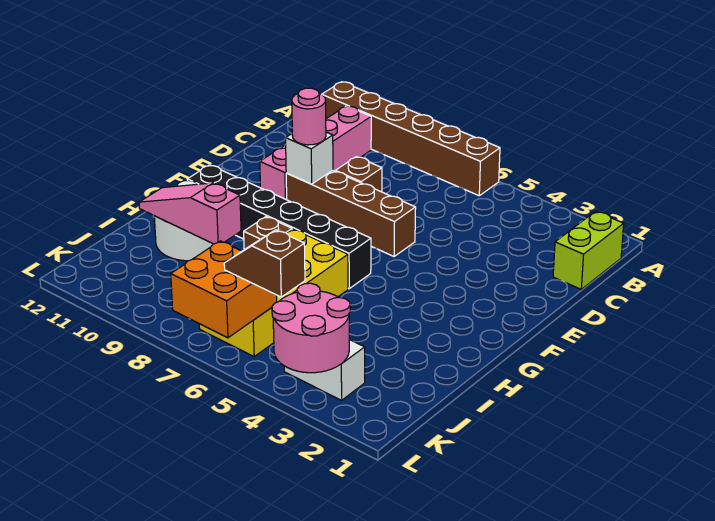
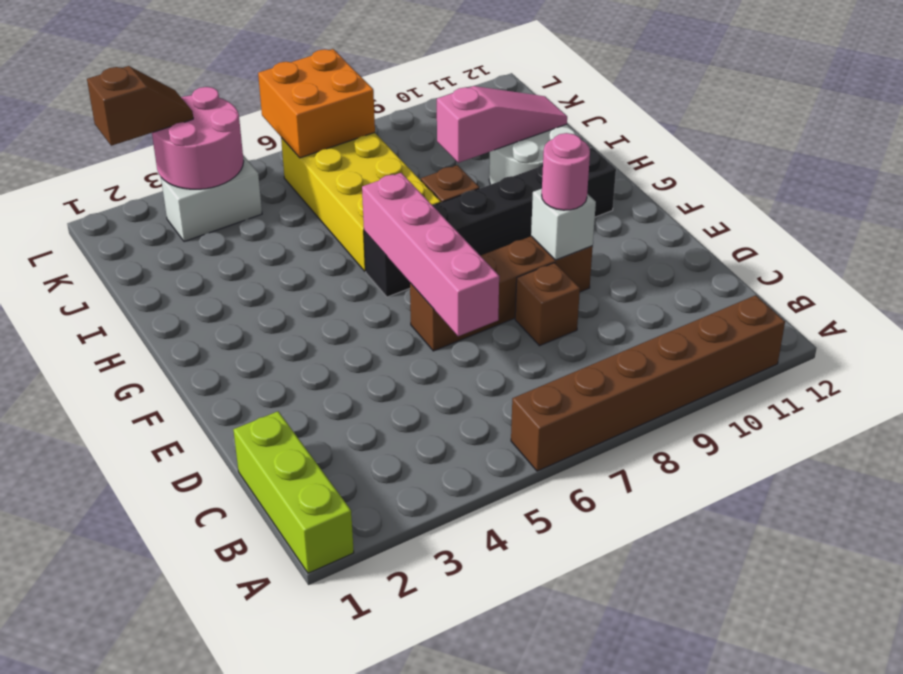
lime brick B1:C1 level 1 -> lime brick A1:C1 level 1
pink brick B10:E10 level 1 -> pink brick D6:G6 level 2
brown slope K5:K6 level 3 top 5 -> brown slope L2:L3 level 3 top 2

